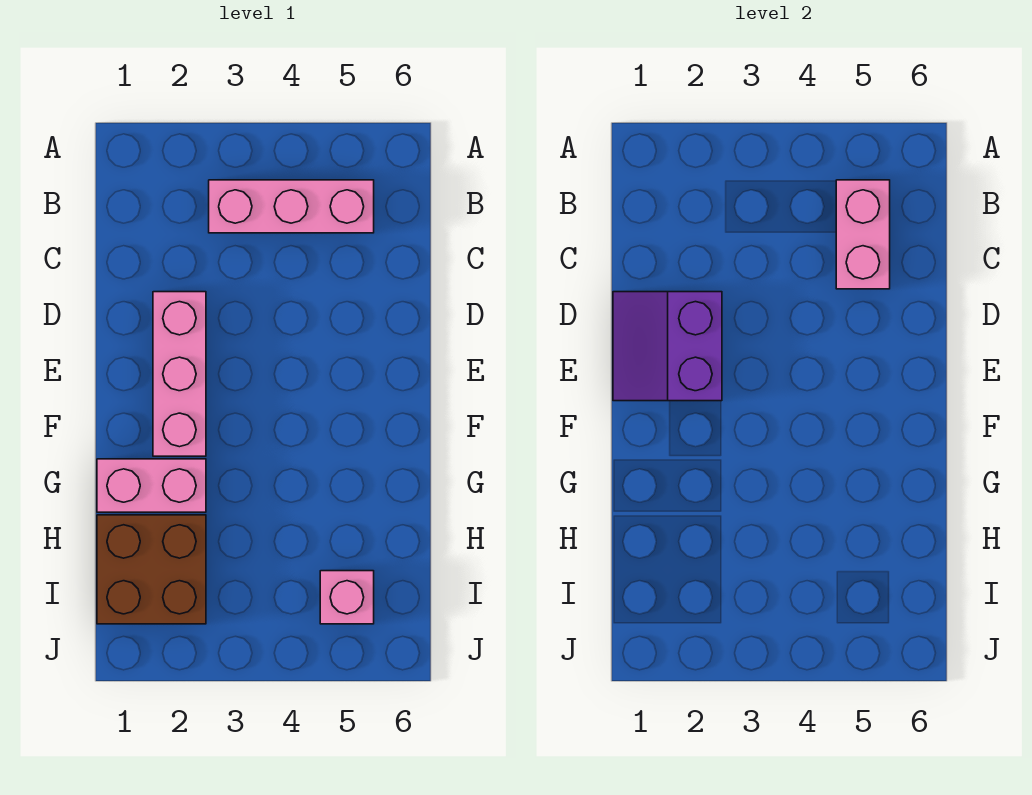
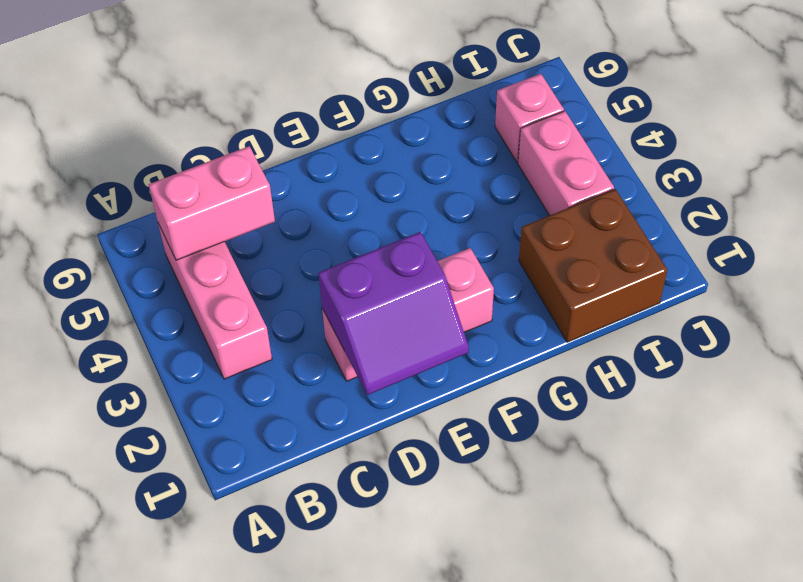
pink brick G1:G2 level 1 -> pink brick I3:I4 level 1

